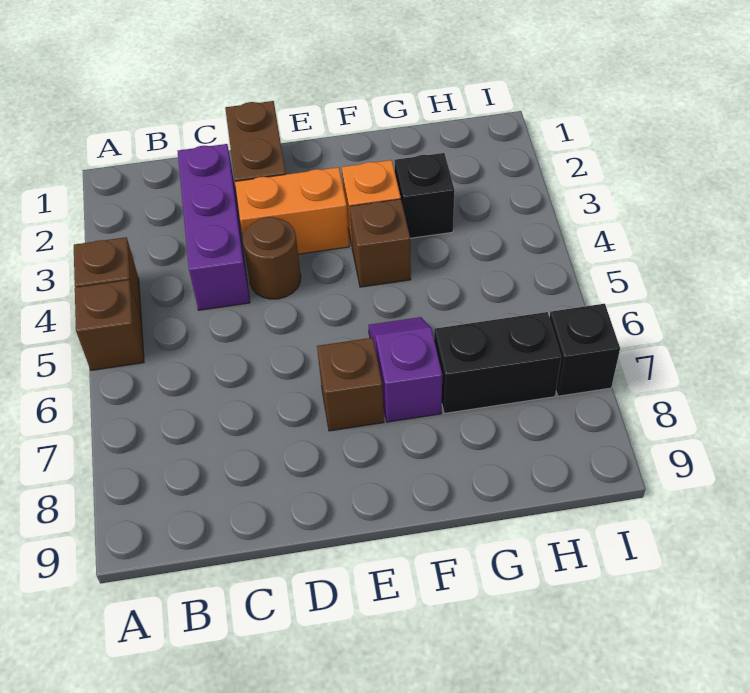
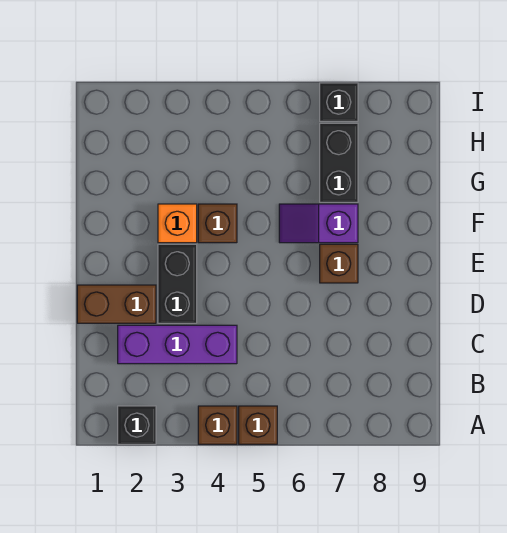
orange brick D3:E3 level 1 -> black brick D3:E3 level 1
brown round brick D4 level 1 -> none
black brick G3 level 1 -> black brick A2 level 1

